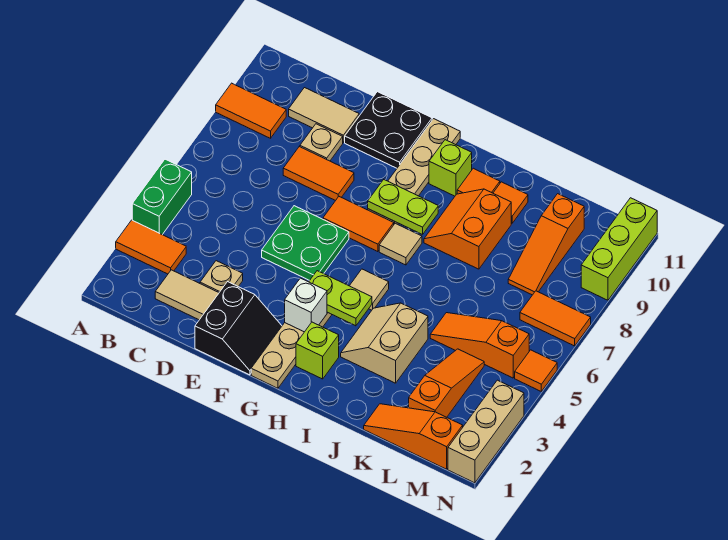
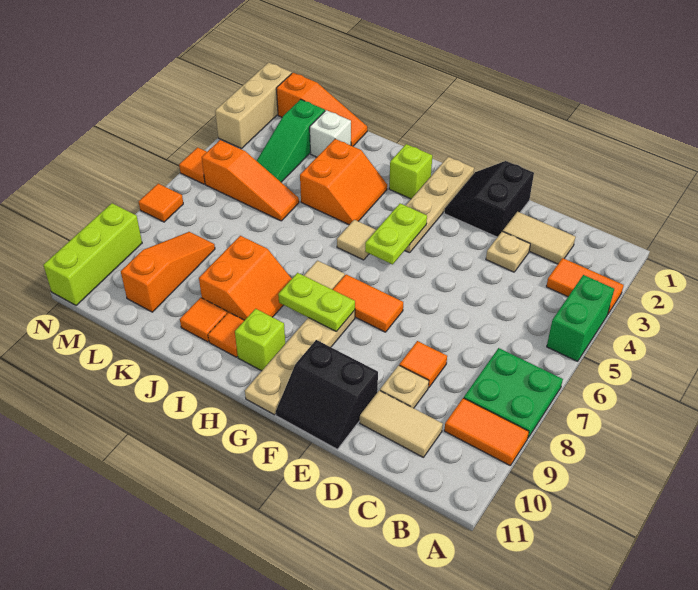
orange tile D8:E8 level 1 -> orange tile D8 level 1
green plate E5:F6 level 1 -> green plate A7:B8 level 1
black plate E10:F11 level 1 -> black slope E10:F11 level 1 top 10
white brick G3 level 2 -> white brick K2 level 1
lime plate G4:H4 level 2 -> lime plate G4:G5 level 2
tan slope I3:J4 level 1 top J -> orange slope I3:J4 level 1 top J
orange slope L2:L4 level 1 top 2 -> green slope L2:L4 level 1 top 2
orange tile M7:N7 level 1 -> orange tile N7 level 1

